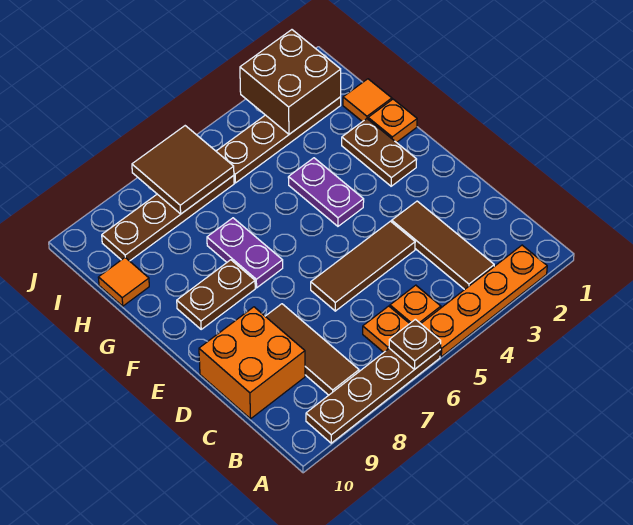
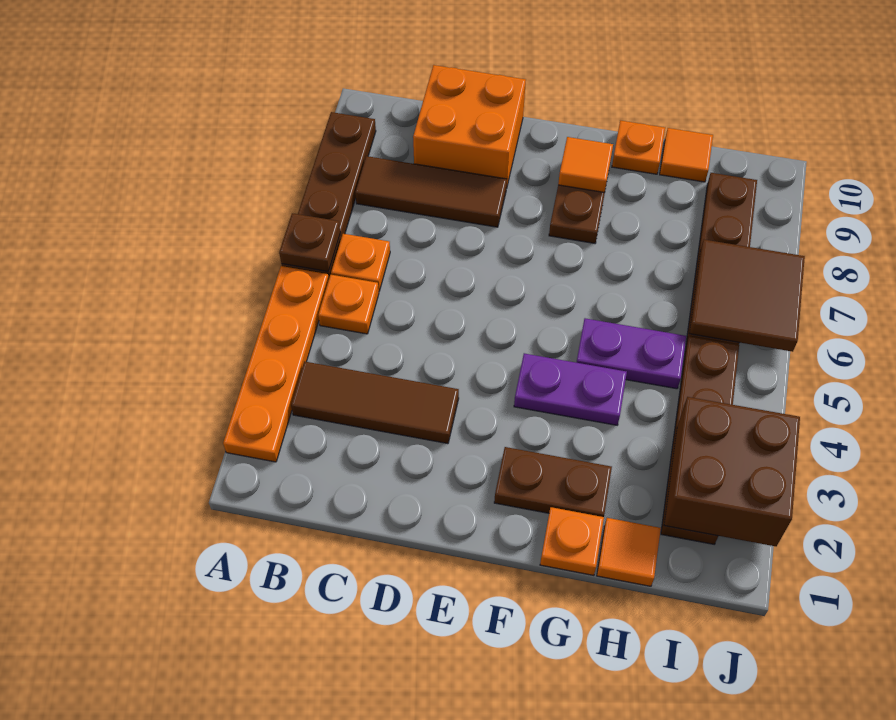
brown tile D4:D6 level 1 -> none
purple plate F7:G7 level 1 -> purple plate G5:H5 level 1
none -> orange tile F9 level 2
none -> orange plate G10 level 1

